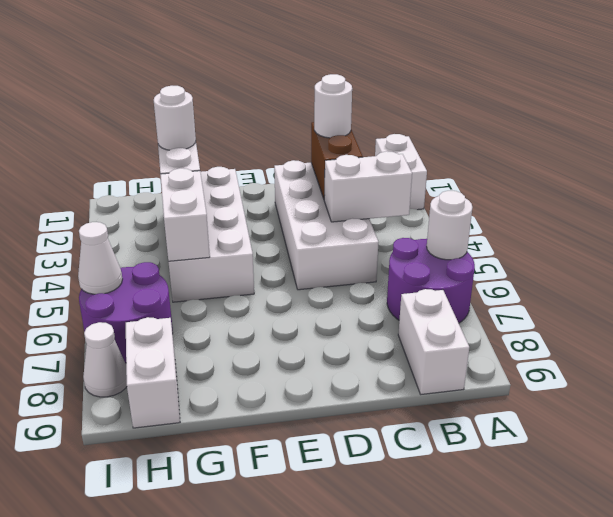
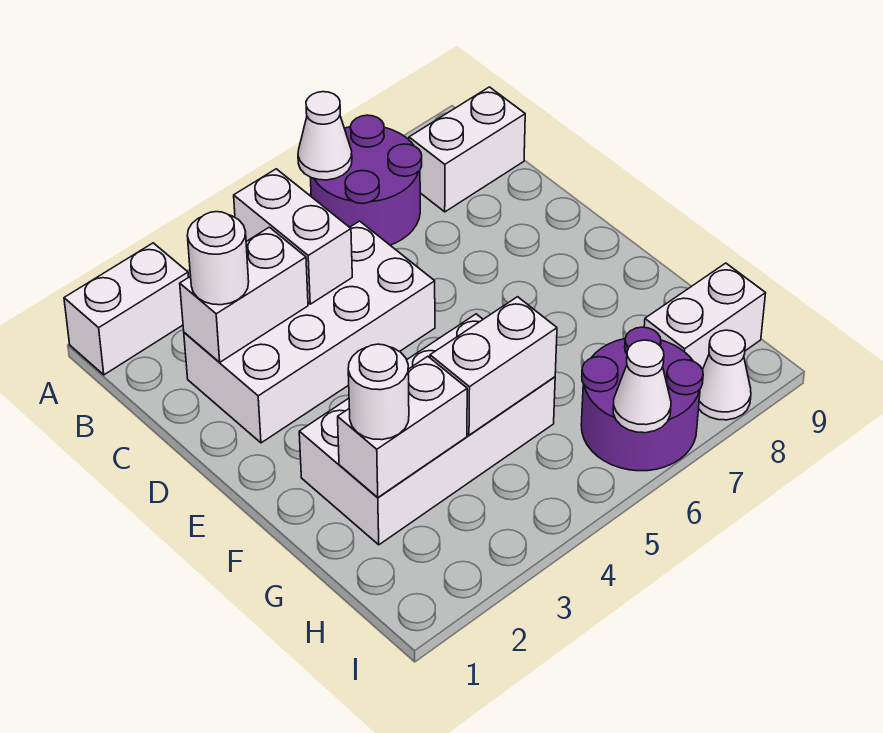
white round brick A6 level 2 -> white cone A6 level 2
brown brick C2:C3 level 2 -> white brick C2:C3 level 2

